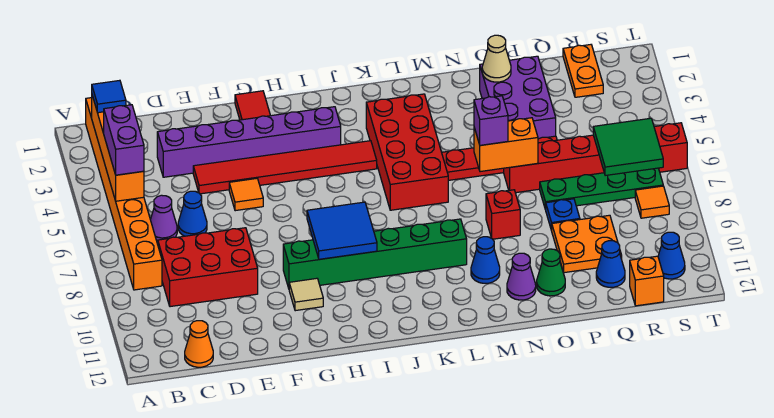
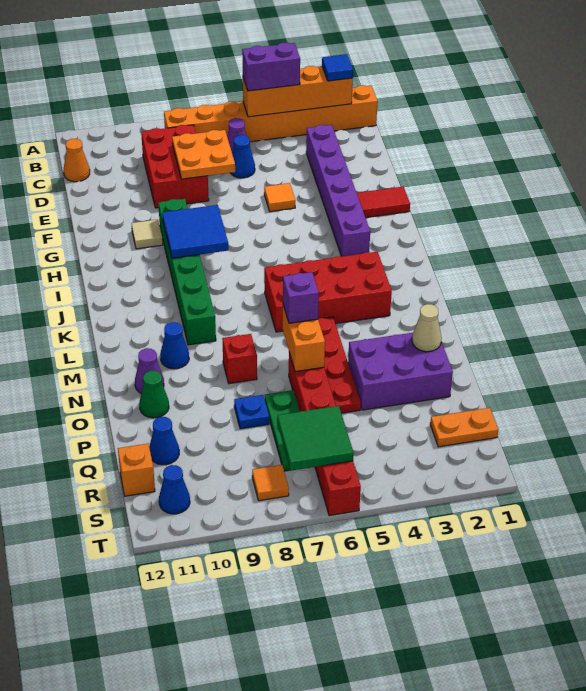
red tile E4:J4 level 1 -> none
green plate P7:S7 level 1 -> green plate P7:R7 level 1
orange plate P9:Q10 level 1 -> orange plate D7:E8 level 2

